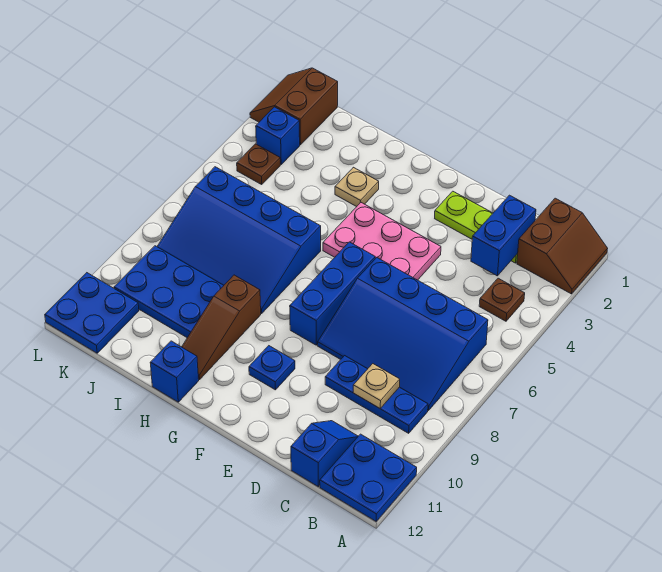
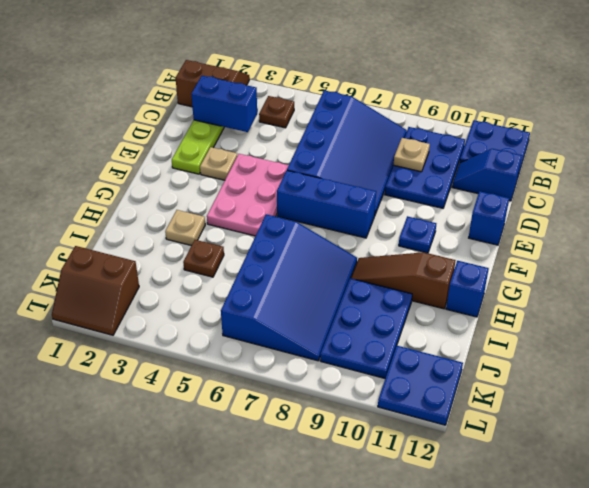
blue plate B9:D9 level 1 -> blue plate B9:D10 level 1
none -> tan plate E3 level 1
brown slope H9:H11 level 1 top 9 -> brown slope H9:H11 level 1 top 11
blue brick K3 level 1 -> blue brick E12 level 1
brown plate K4 level 1 -> brown plate I4 level 1

